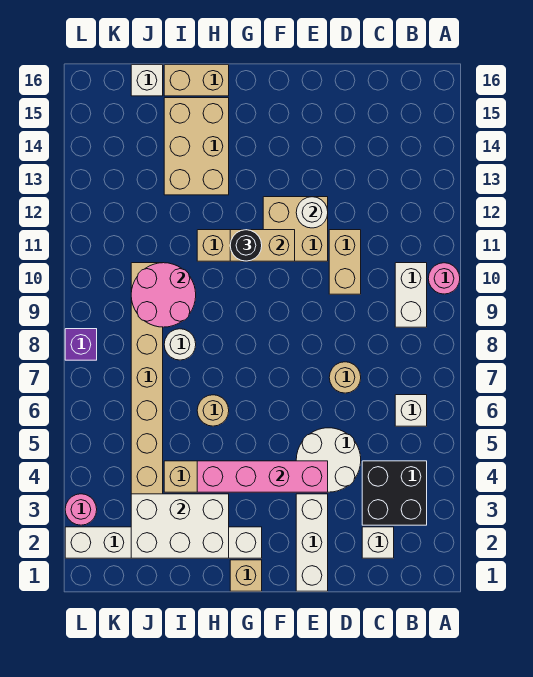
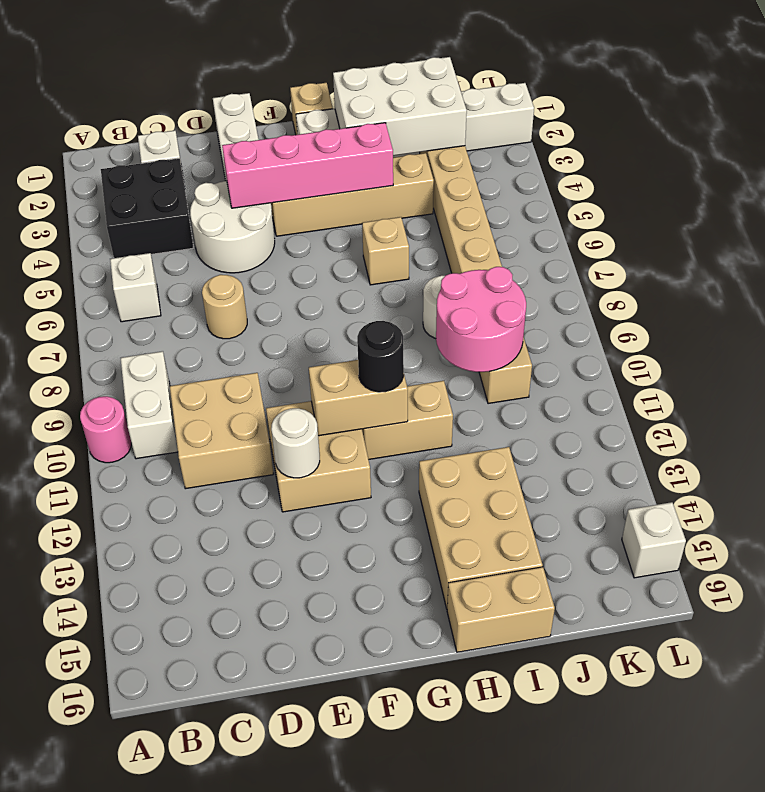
tan brick D10:D11 level 1 -> tan brick C10:D11 level 1
tan round brick H6 level 1 -> tan brick H6 level 1
white brick J16 level 1 -> white brick L15 level 1
pink round brick L3 level 1 -> none
purple brick L8 level 1 -> none

